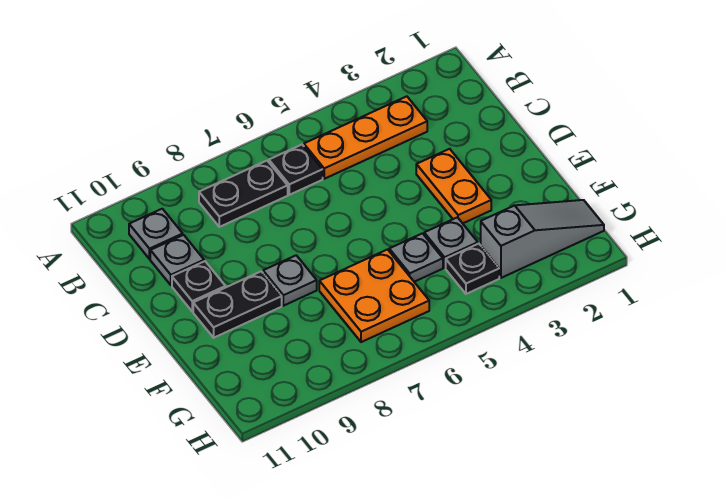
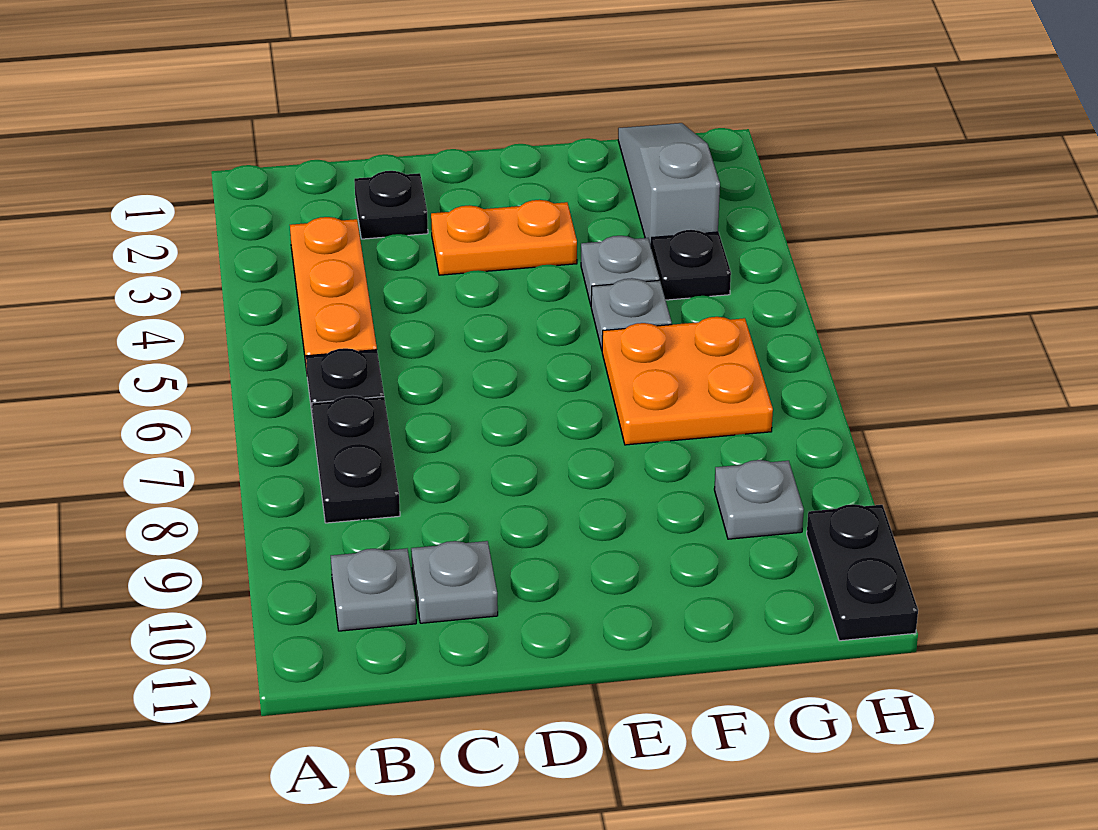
black plate D10 level 1 -> black plate C2 level 1
grey plate E8 level 1 -> grey plate G9 level 1
black plate E9:E10 level 1 -> black plate H10:H11 level 1

